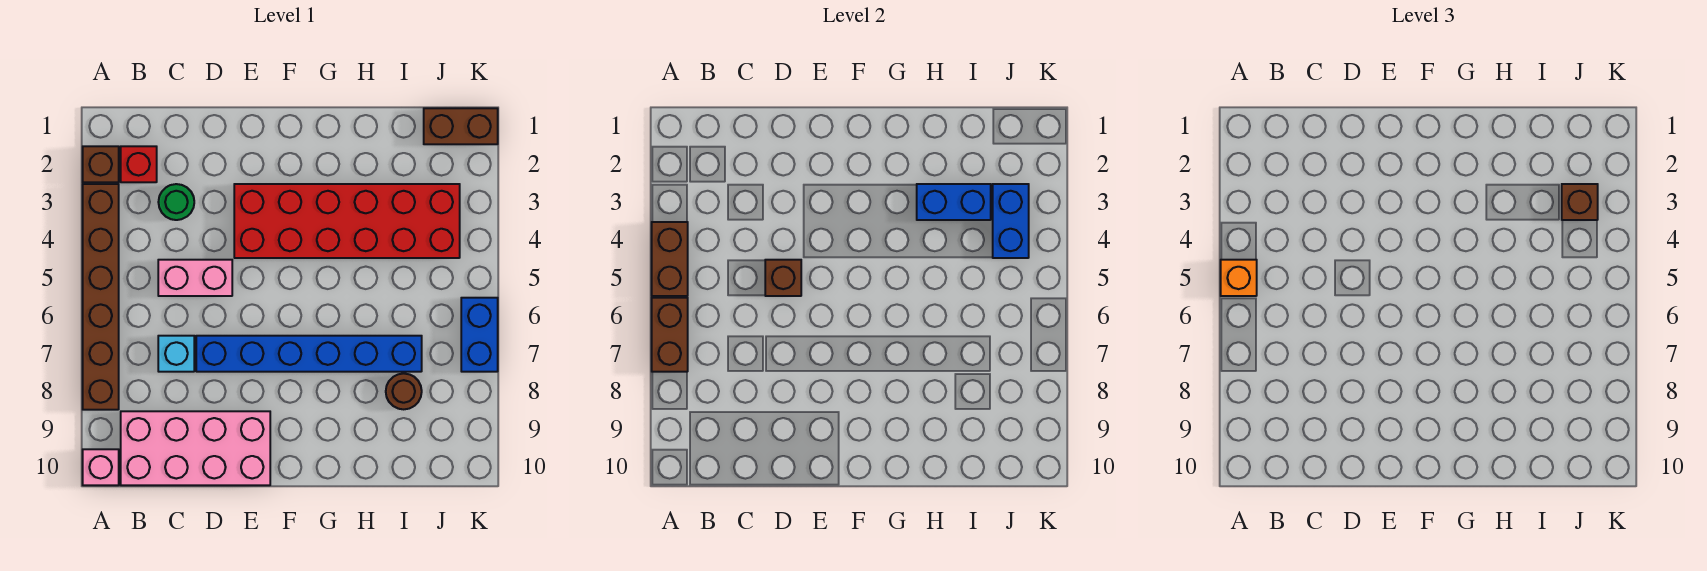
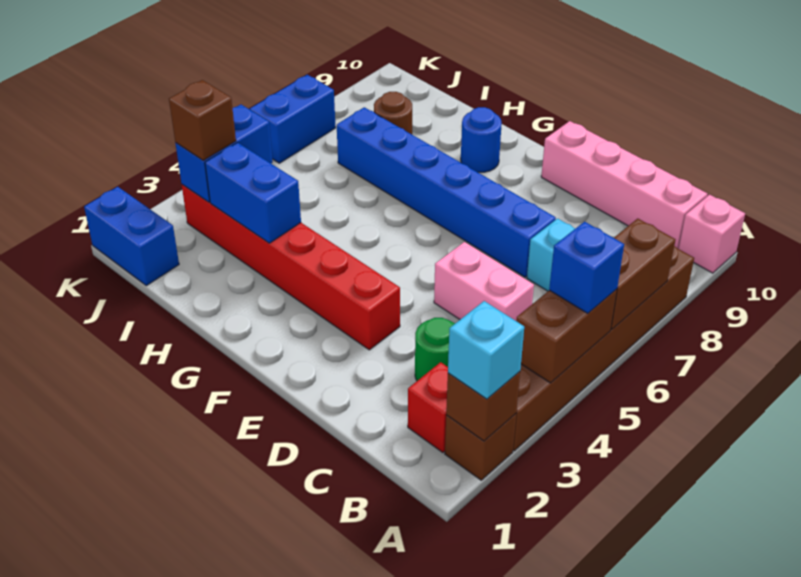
none -> cyan brick A2 level 3
orange brick A5 level 3 -> blue brick A5 level 3
pink brick B9:E10 level 1 -> pink brick B10:E10 level 1
brown brick D5 level 2 -> brown brick A2 level 2
red brick E3:J4 level 1 -> red brick E3:J3 level 1
none -> blue round brick G9 level 1
brown brick J1:K1 level 1 -> blue brick J1:K1 level 1

